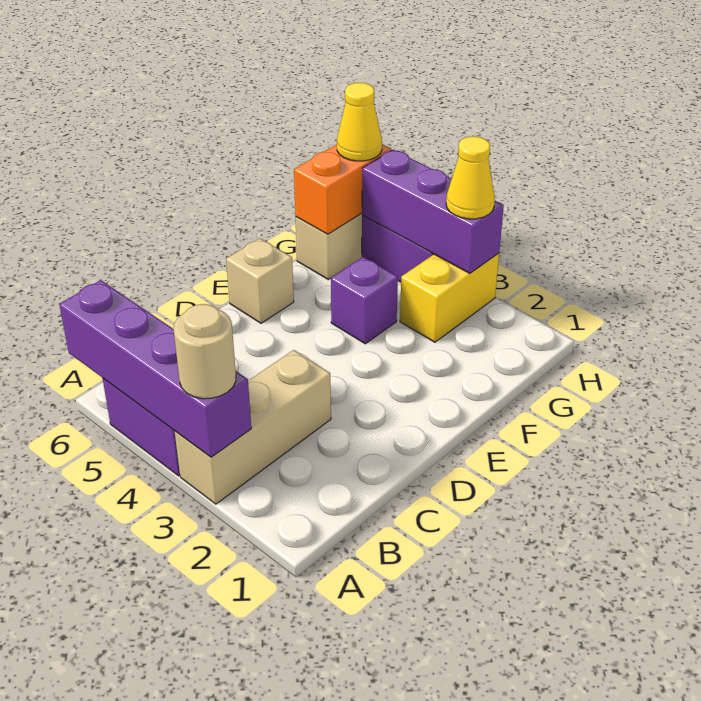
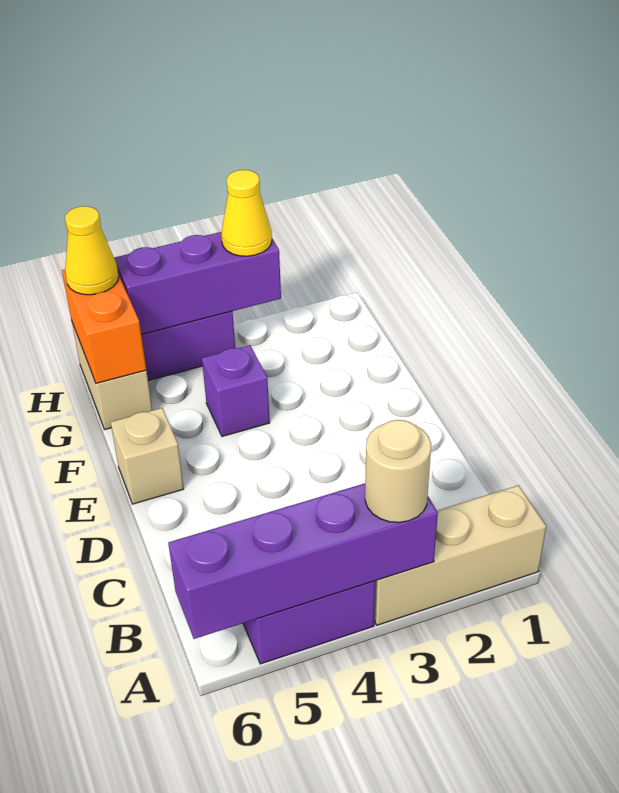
tan brick A3:C3 level 1 -> tan brick A1:A3 level 1
yellow brick G3:H3 level 1 -> none

